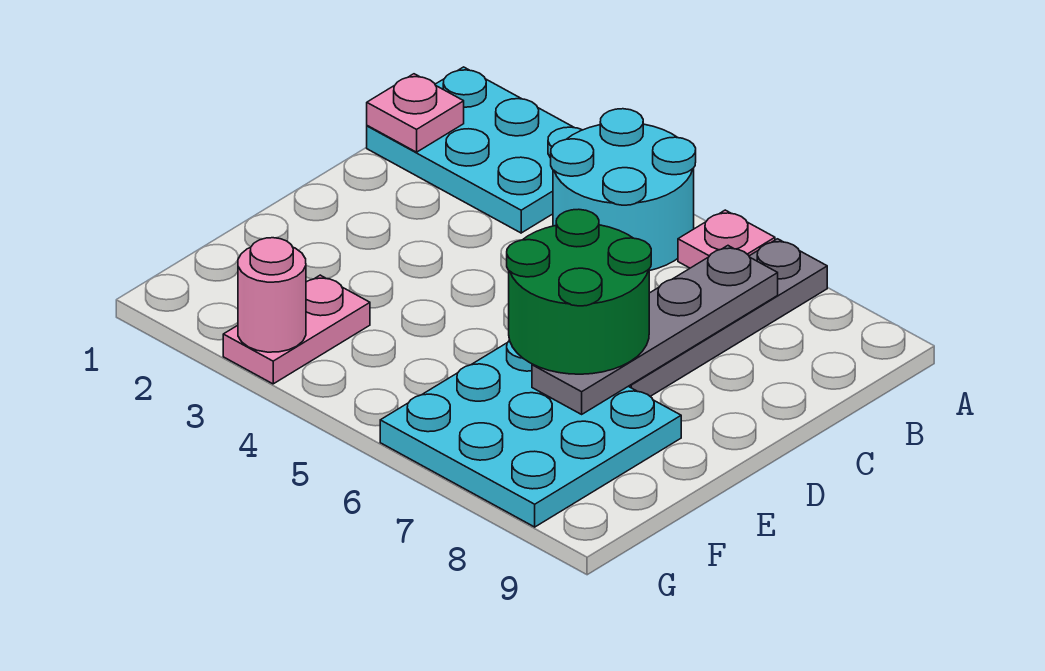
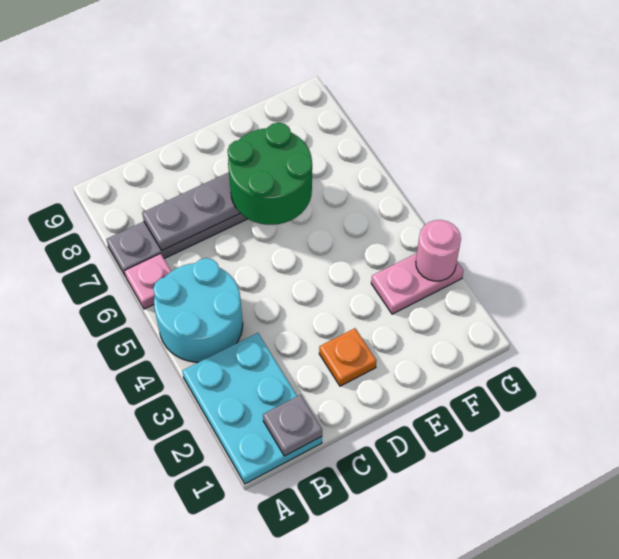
pink plate B1 level 2 -> grey plate B1 level 2
none -> orange plate D2 level 1
cyan plate E6:G8 level 1 -> none

